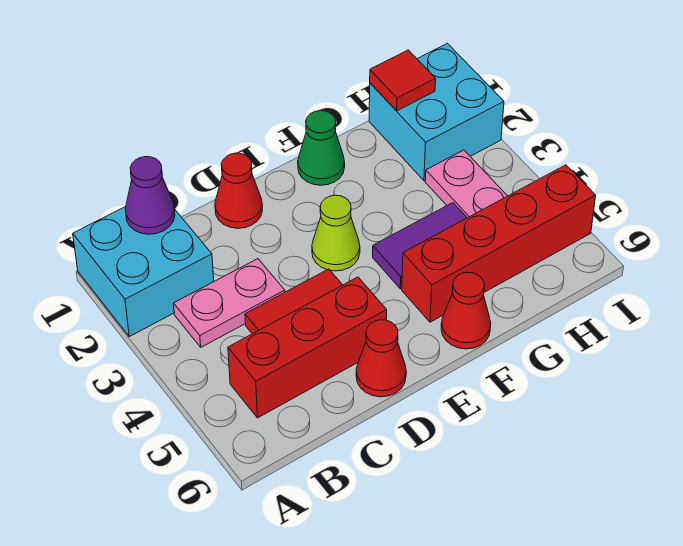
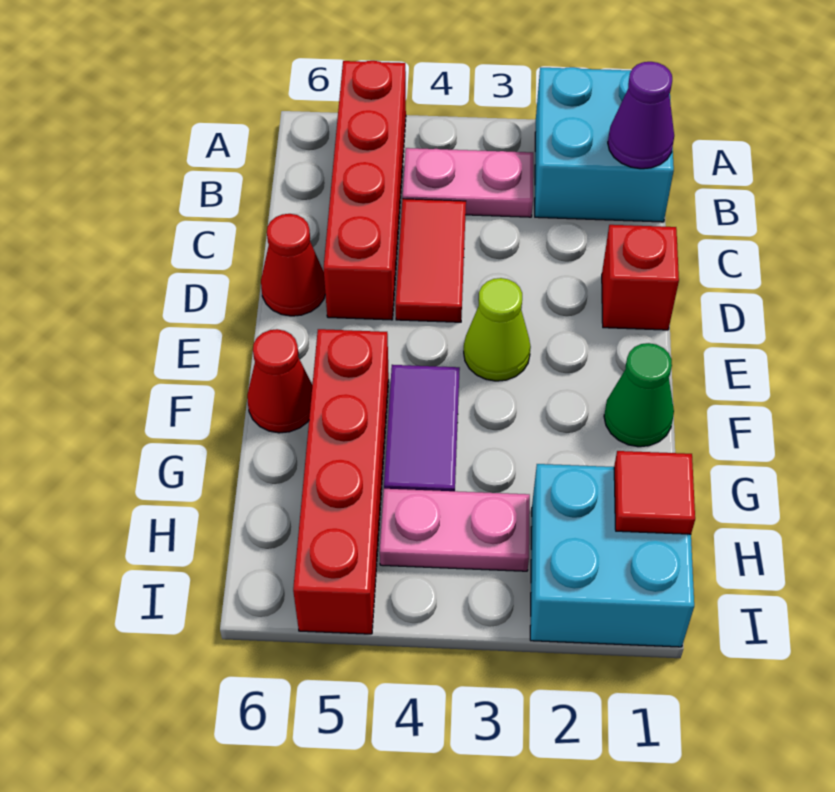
pink plate B3:C3 level 1 -> pink plate B3:B4 level 1
red brick B5:D5 level 1 -> red brick A5:D5 level 1
red cone D1 level 1 -> red brick D1 level 1

